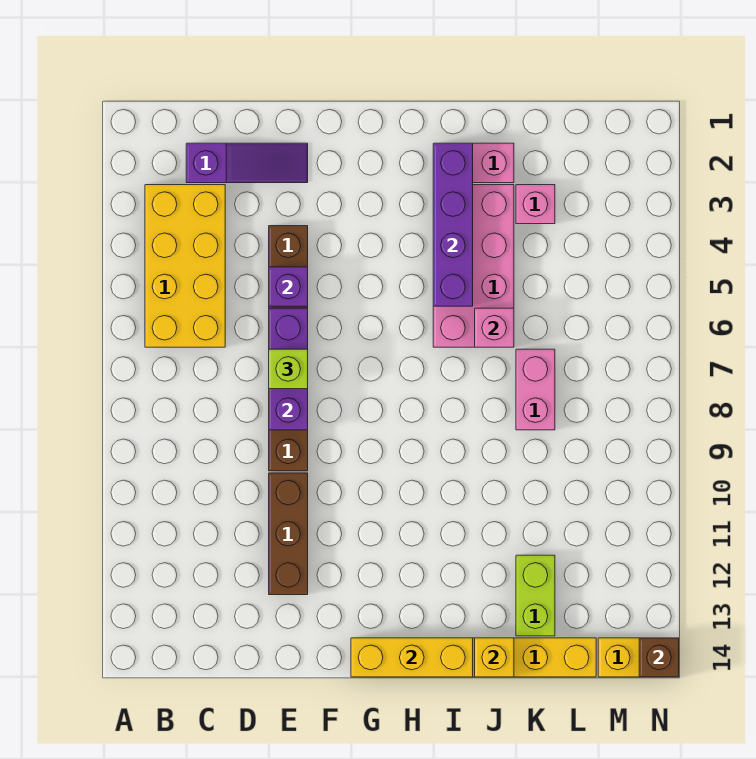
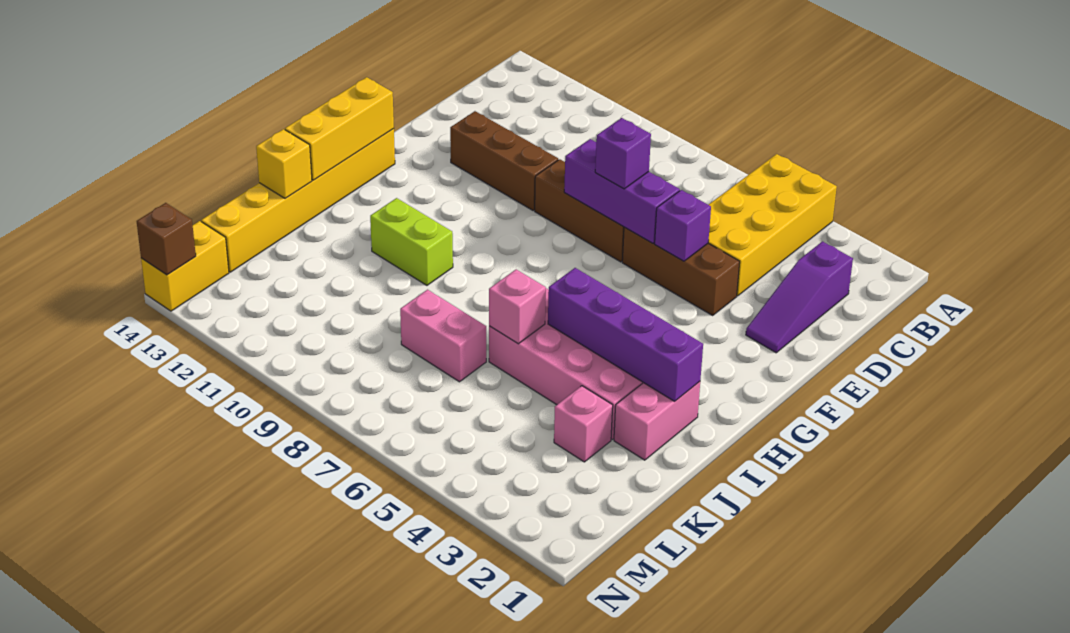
yellow brick B3:C6 level 1 -> yellow brick A4:D5 level 1
lime brick E7 level 3 -> purple brick E7 level 3
lime brick K12:K13 level 1 -> lime brick I10:I11 level 1

